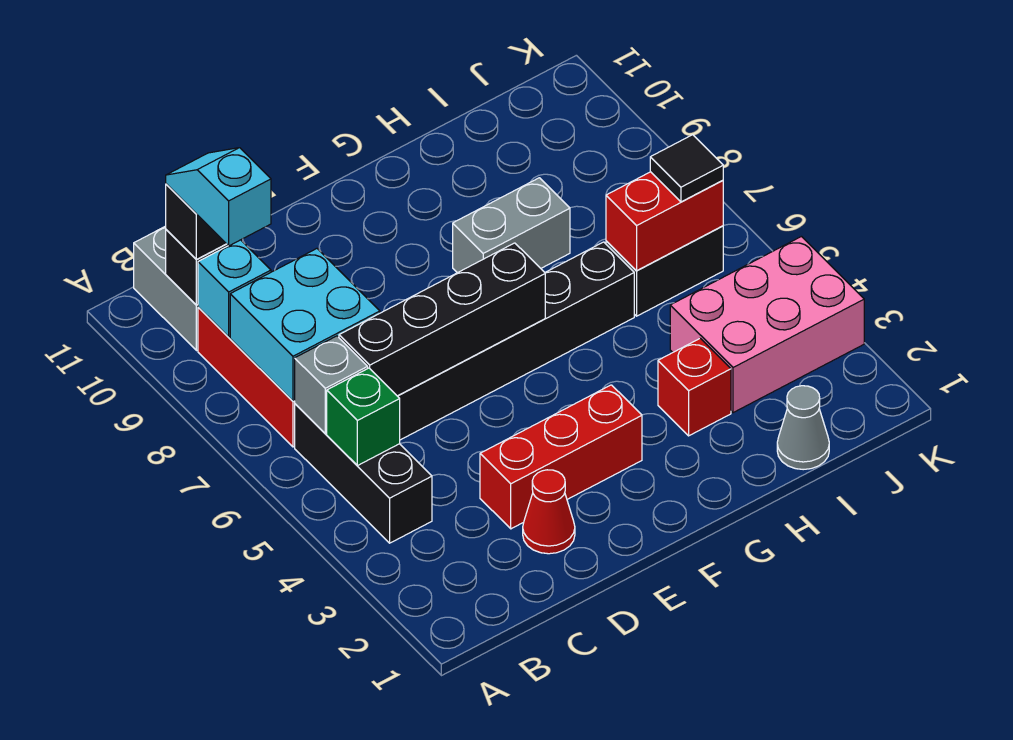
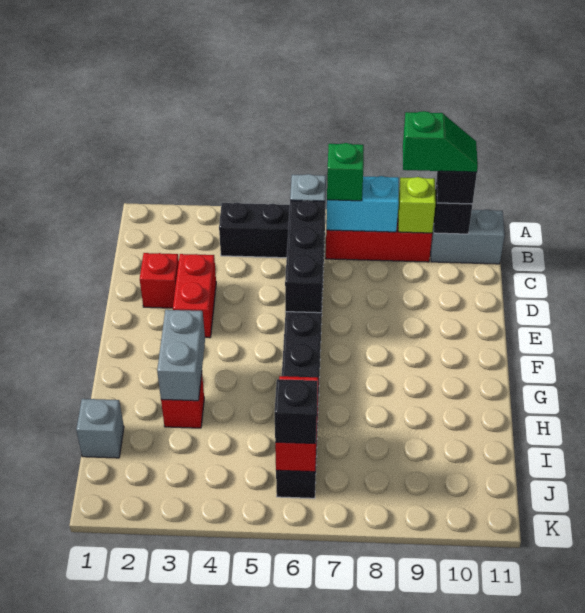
green brick B5 level 2 -> green brick B7 level 3
cyan brick B7:C8 level 2 -> cyan brick B7:B8 level 2
cyan brick B9 level 2 -> lime brick B9 level 2
cyan slope B9:B10 level 4 top 9 -> green slope B9:B10 level 4 top 9
black brick C6:F6 level 2 -> black brick C6:E6 level 2
red cone D2 level 1 -> red brick D2 level 1
red brick D3:F3 level 1 -> red brick D3:E3 level 1
grey brick G8:H8 level 1 -> grey brick G3:H3 level 2
grey cone I1 level 1 -> grey brick I1 level 1
pink brick I3:K4 level 1 -> none
black tile J6 level 3 -> black brick J6 level 3

